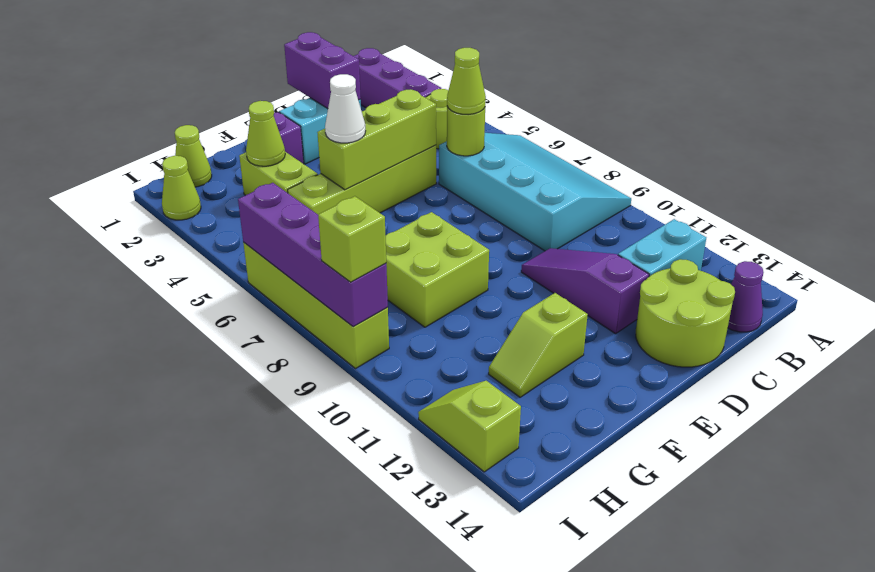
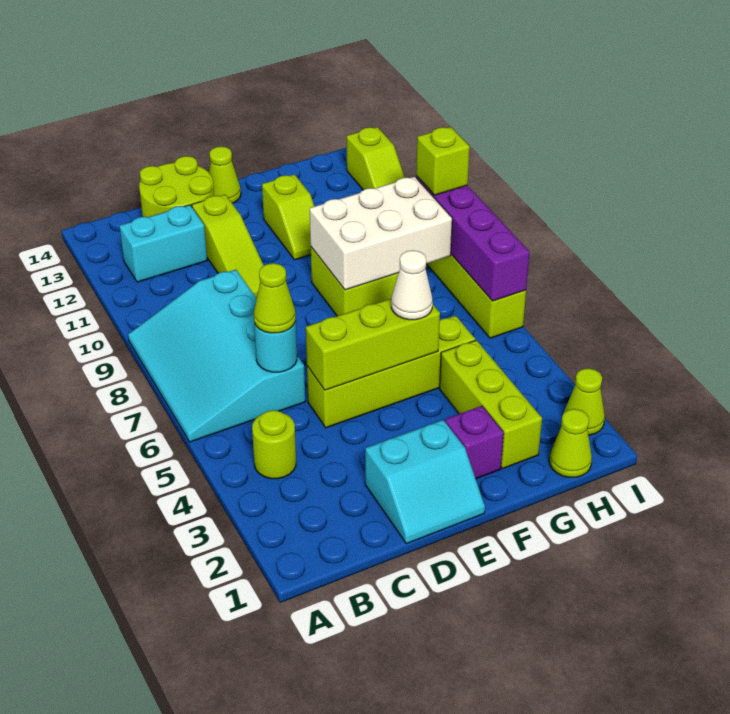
purple brick B1:B3 level 1 -> none
purple cone B14 level 1 -> none
lime round brick C6 level 2 -> cyan round brick C6 level 2
purple brick D1:D2 level 2 -> none
purple slope D10:D12 level 1 top 12 -> lime slope D10:D12 level 1 top 12
none -> white brick F8:H9 level 2
lime slope F12:G12 level 1 top F -> lime slope F11:F12 level 1 top 12
lime brick G3:G4 level 1 -> lime brick G2:G4 level 1
lime cone G3 level 2 -> lime cone E14 level 1

